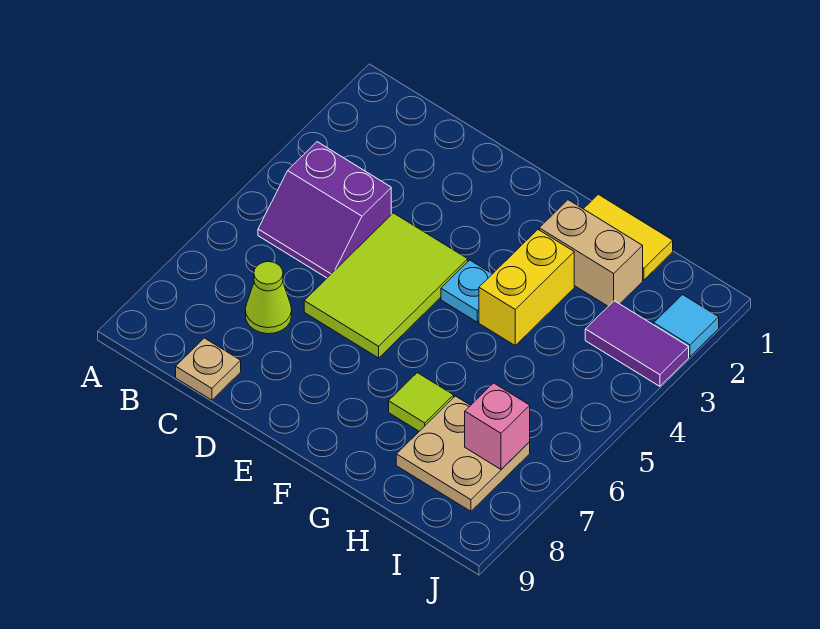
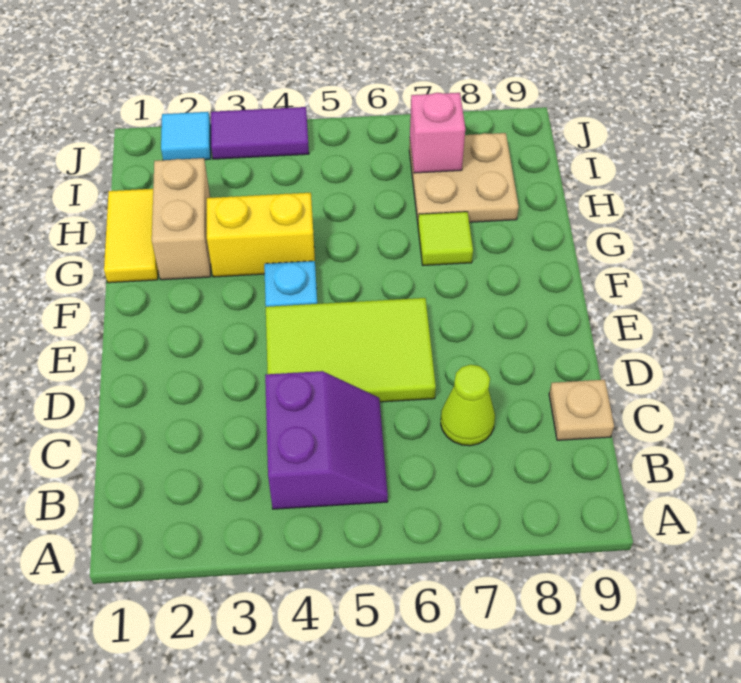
purple tile I3:J3 level 1 -> purple tile J3:J4 level 1

